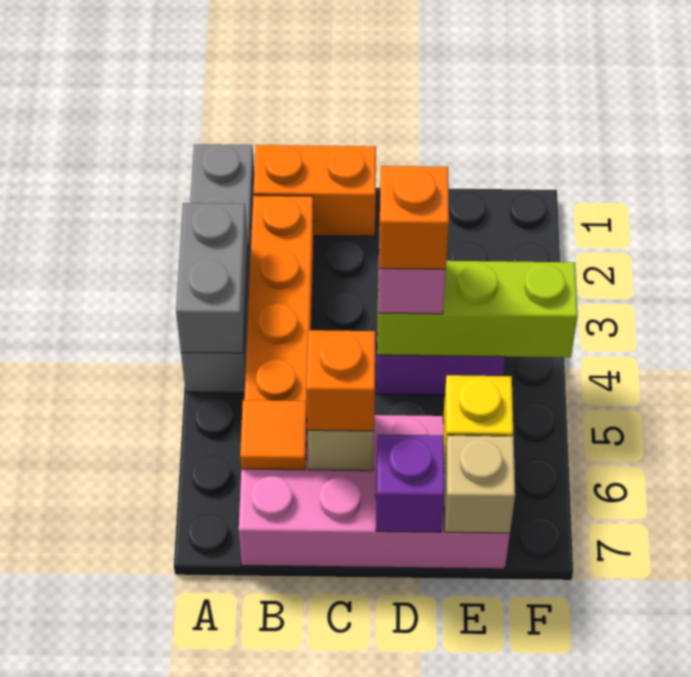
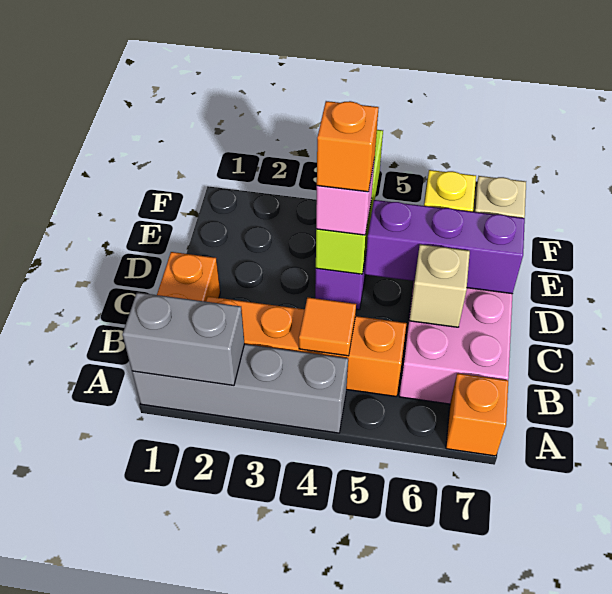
grey brick A3:A4 level 2 -> grey brick A1:A2 level 2
orange tile B6 level 2 -> orange tile B4 level 2
orange brick C6 level 3 -> orange brick A7 level 1
purple brick D7 level 2 -> purple brick D5:D7 level 2

